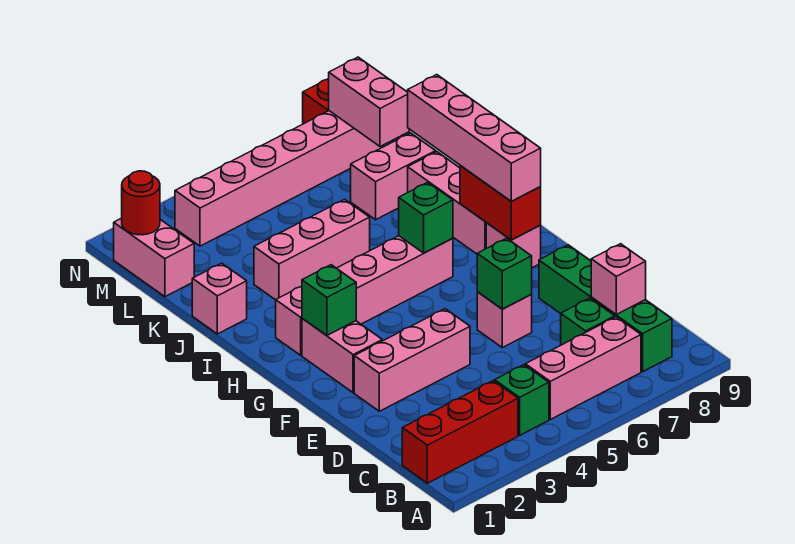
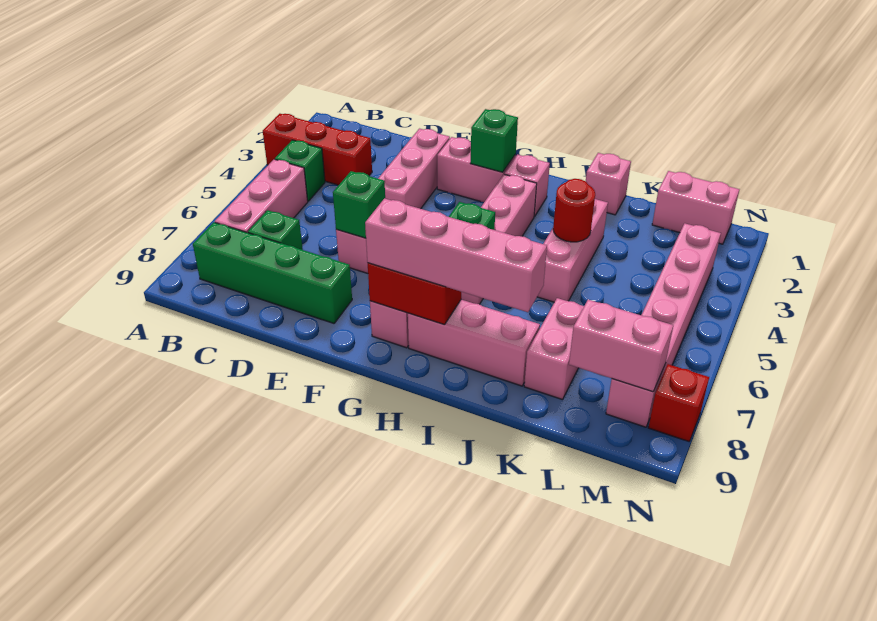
red brick B1:B3 level 1 -> red brick A3:C3 level 1
pink brick C8 level 2 -> none
red round brick M1 level 2 -> red round brick J4 level 2

